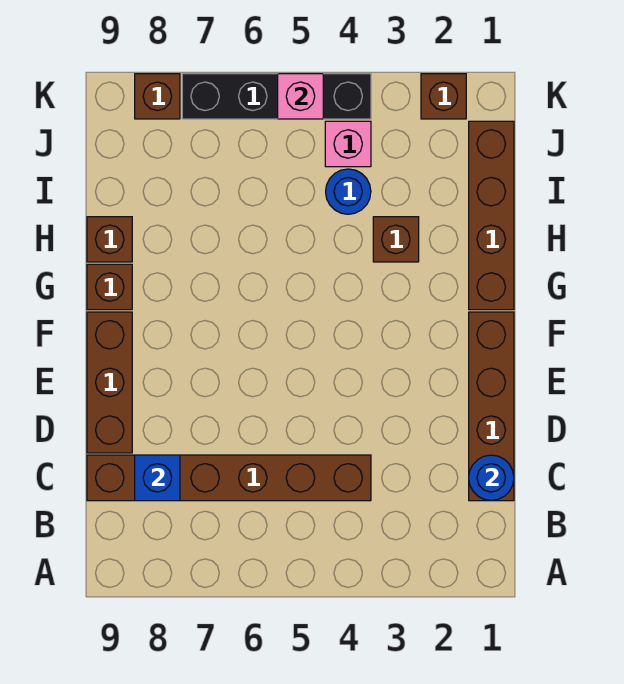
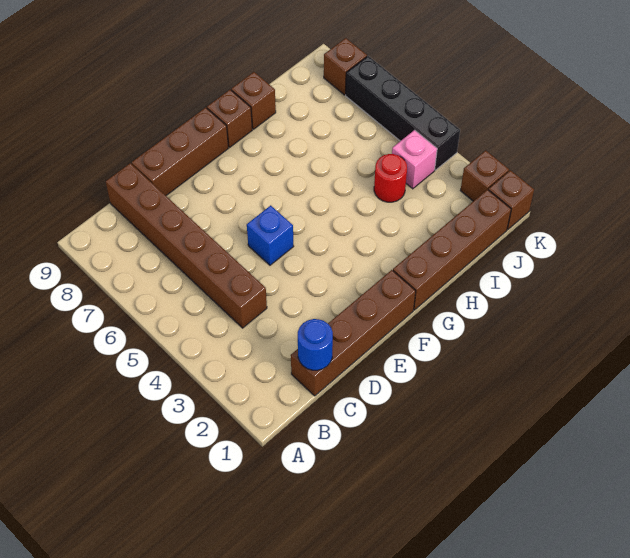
blue brick C8 level 2 -> blue brick E5 level 1
brown brick H3 level 1 -> brown brick K1 level 1
blue round brick I4 level 1 -> red round brick I4 level 1
pink brick K5 level 2 -> none

